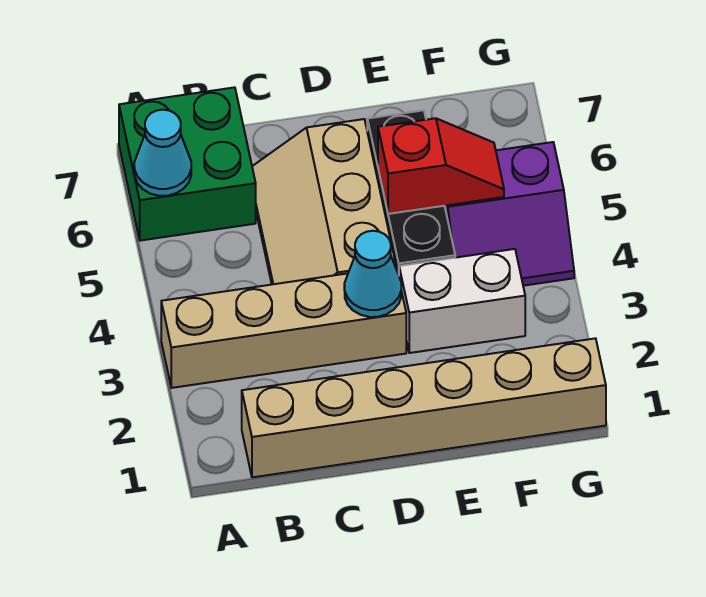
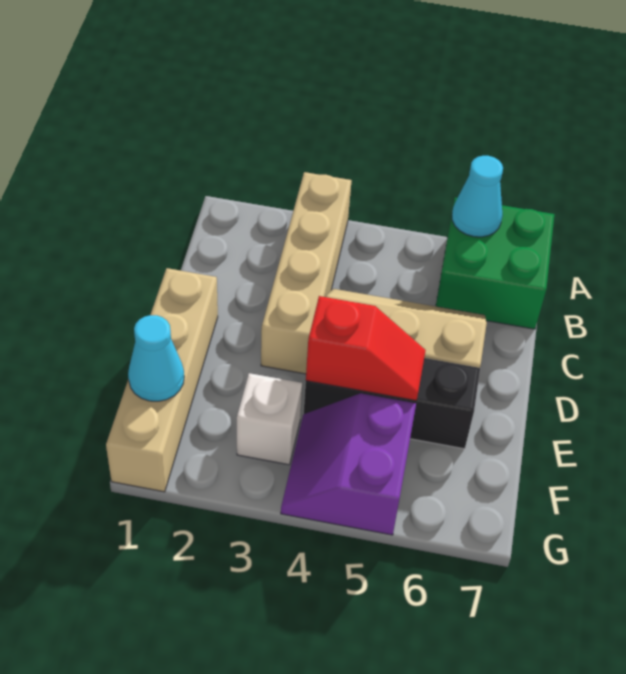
tan brick B1:G1 level 1 -> tan brick D1:G1 level 1
cyan cone D3 level 2 -> cyan cone F1 level 2
white brick E3:F3 level 1 -> white brick F3 level 1
red slope E5:F5 level 2 top E -> red slope E4:E5 level 2 top 4

